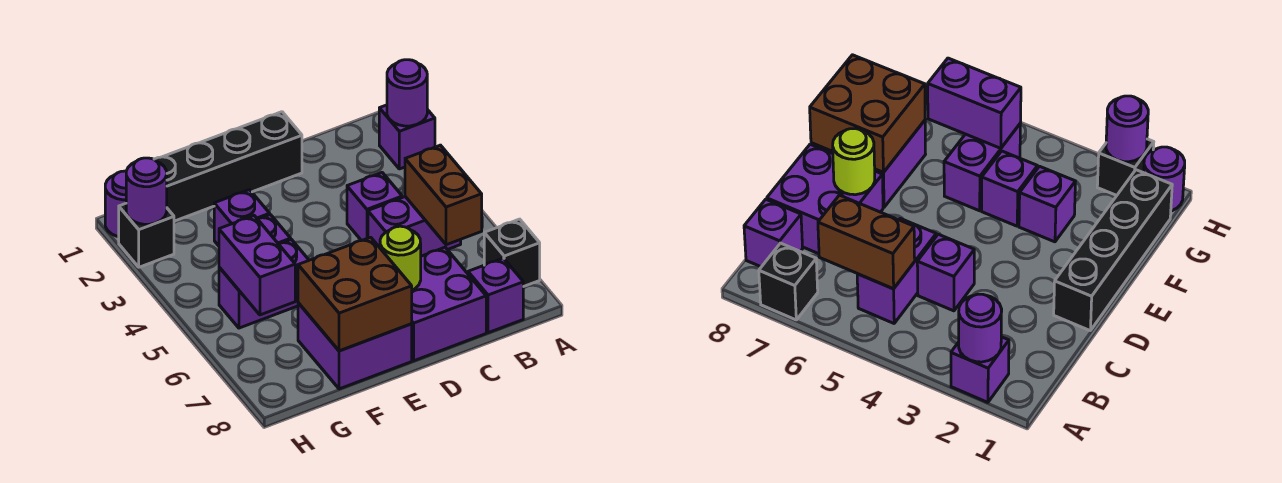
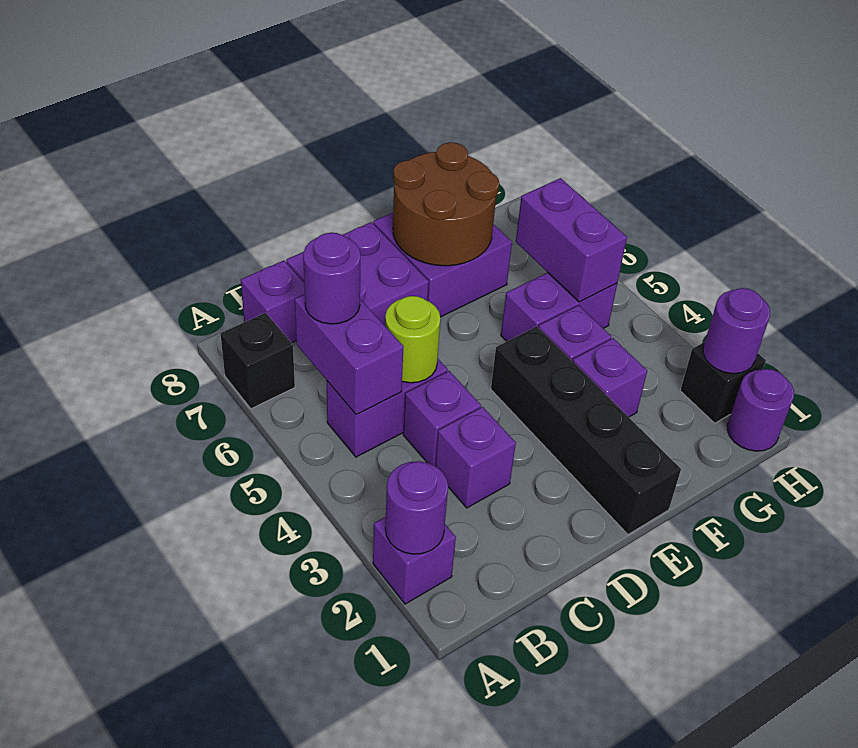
brown brick B5:B6 level 2 -> purple brick B5:B6 level 2
none -> purple round brick B6 level 3
none -> purple brick C3 level 1
black brick D1:G1 level 1 -> black brick E1:E4 level 1
lime round brick D7 level 2 -> lime round brick C5 level 2
brown brick E7:F8 level 2 -> brown round brick E7:F8 level 2

